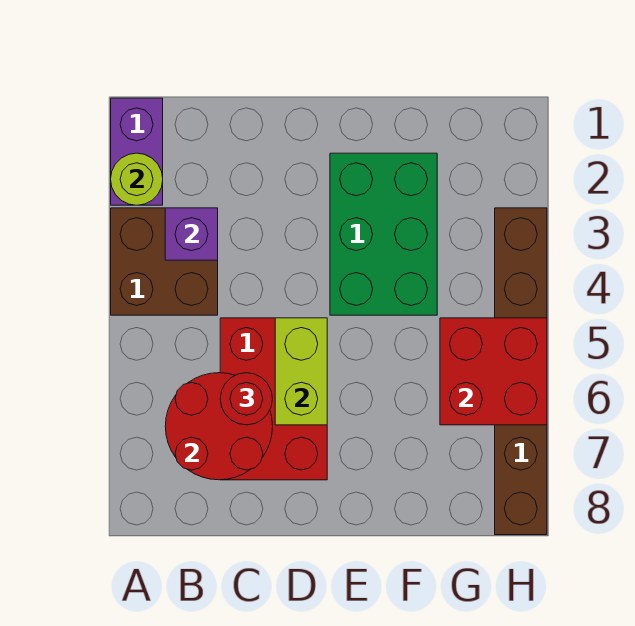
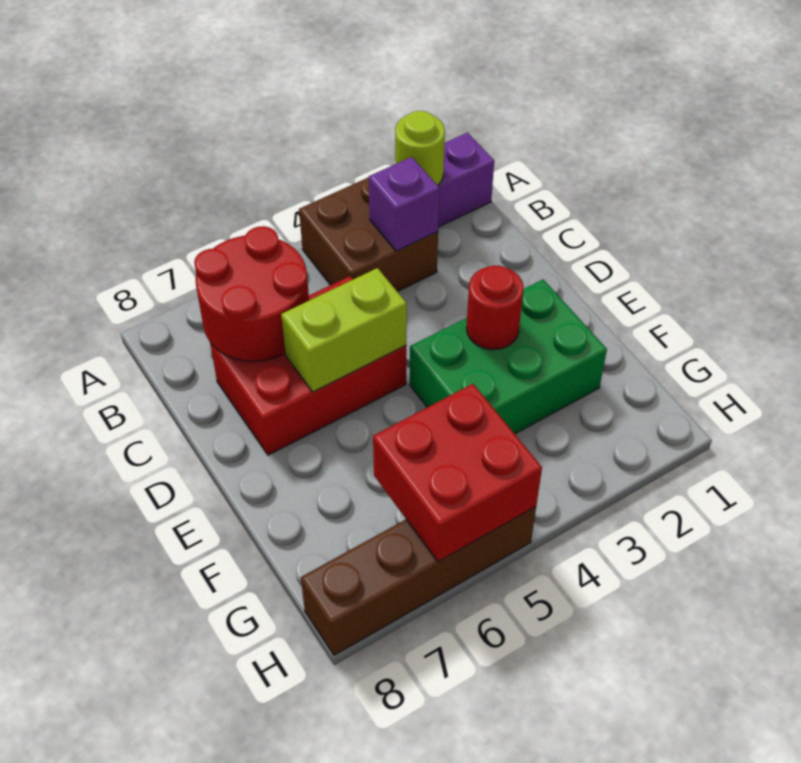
red round brick C6 level 3 -> red round brick E3 level 2
brown brick H3:H8 level 1 -> brown brick H5:H8 level 1

